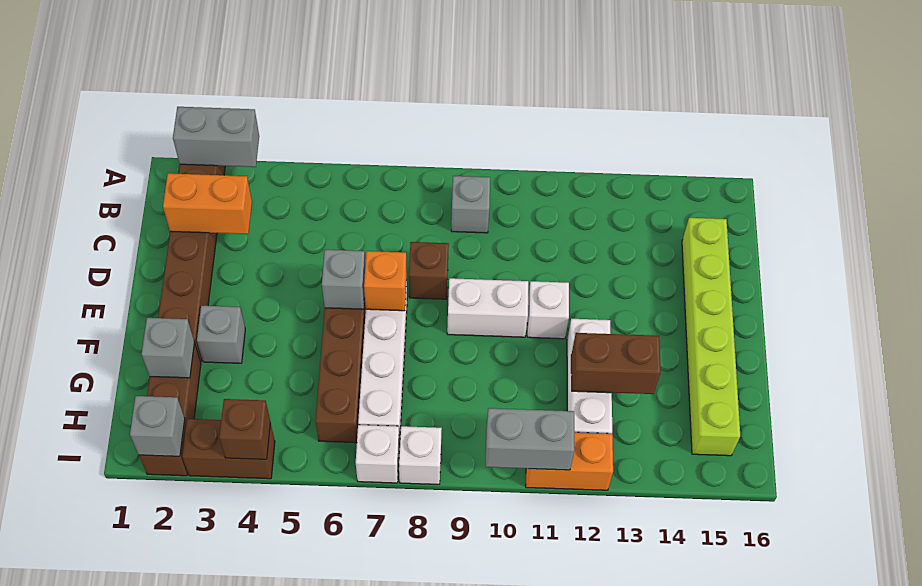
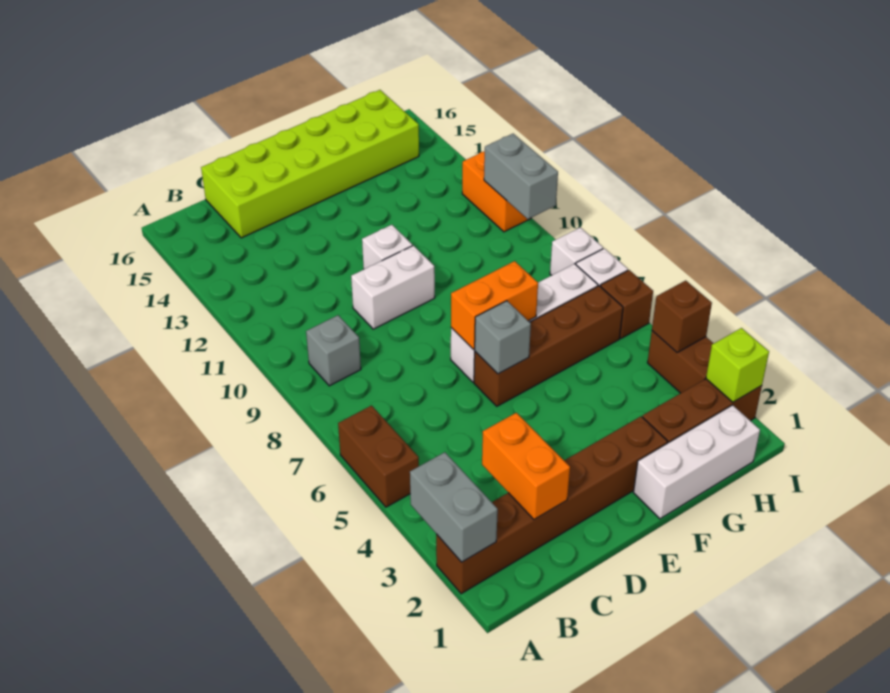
lime brick C15:H15 level 1 -> lime brick C15:H16 level 1
brown brick D8 level 1 -> brown brick I6 level 1
orange brick E7 level 2 -> orange brick E7:F7 level 2
white brick E9:E10 level 1 -> white brick D10:E10 level 1
grey brick F3 level 1 -> none
white brick F12:H12 level 1 -> white brick F1:H1 level 1
grey brick G2 level 2 -> none
brown brick G12:G13 level 2 -> brown brick A5:A6 level 1
grey brick I2 level 2 -> lime brick I2 level 2

